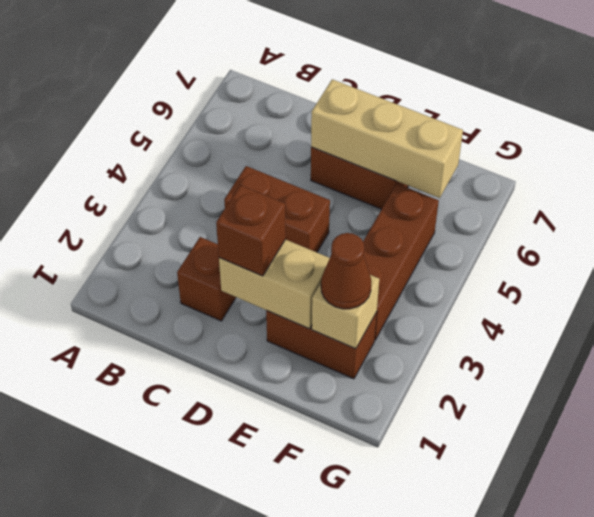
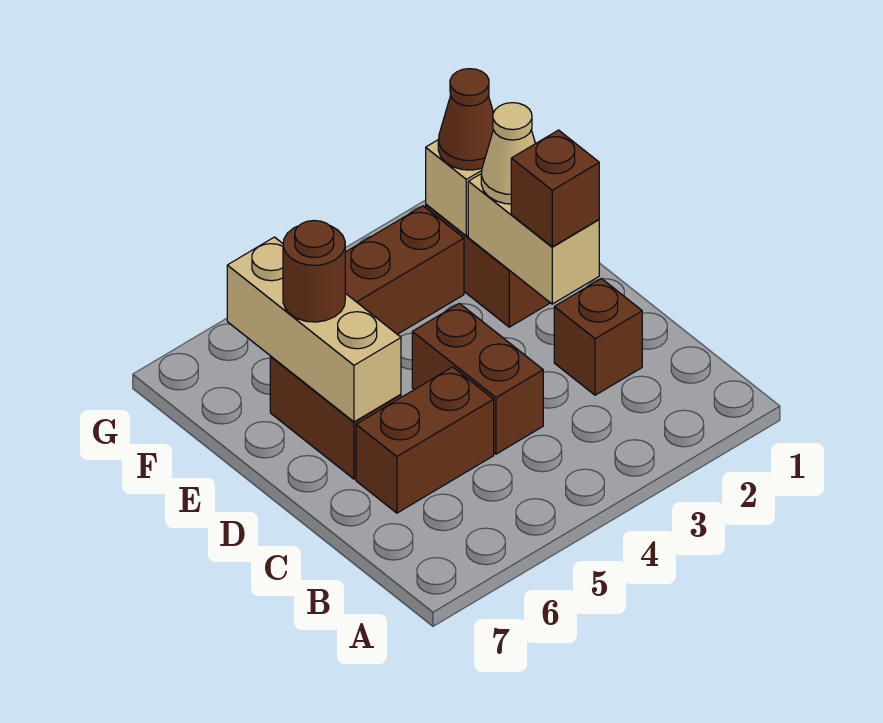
none -> brown brick C5:C6 level 1
none -> tan cone E2 level 3
none -> brown round brick E6 level 3

